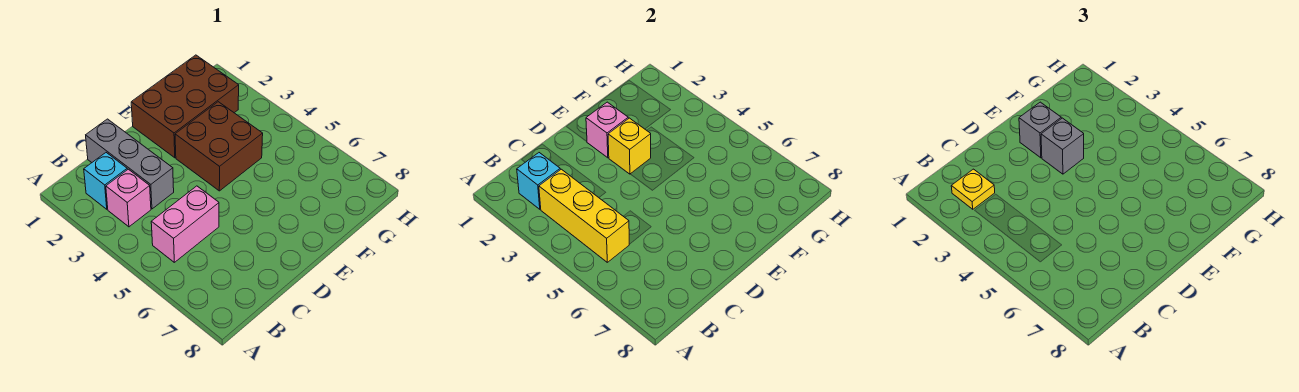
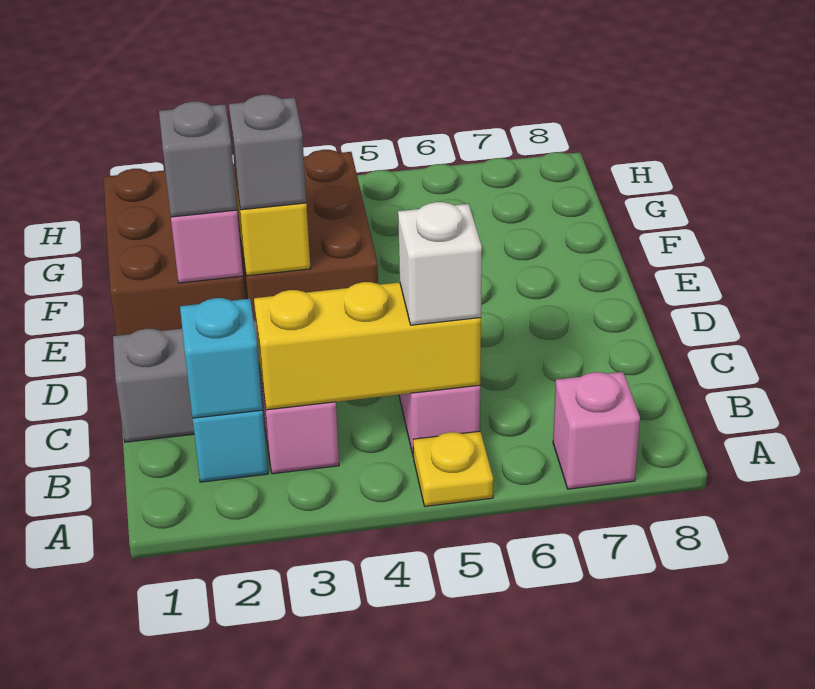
none -> pink brick A7 level 1
yellow plate B2 level 3 -> yellow plate A5 level 1
none -> white brick B5 level 3
brown brick E3:F4 level 1 -> brown brick E3:G4 level 1

